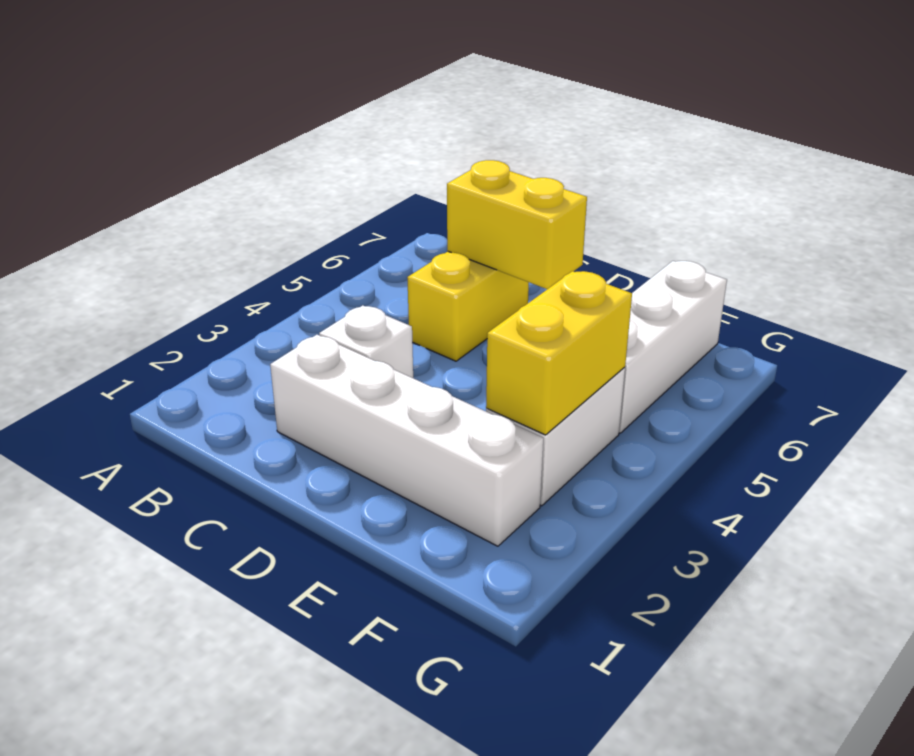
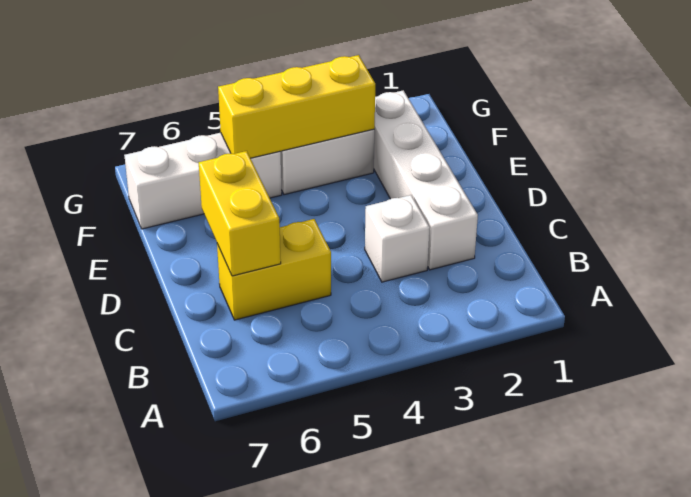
yellow brick F3:F4 level 2 -> yellow brick F3:F5 level 2

